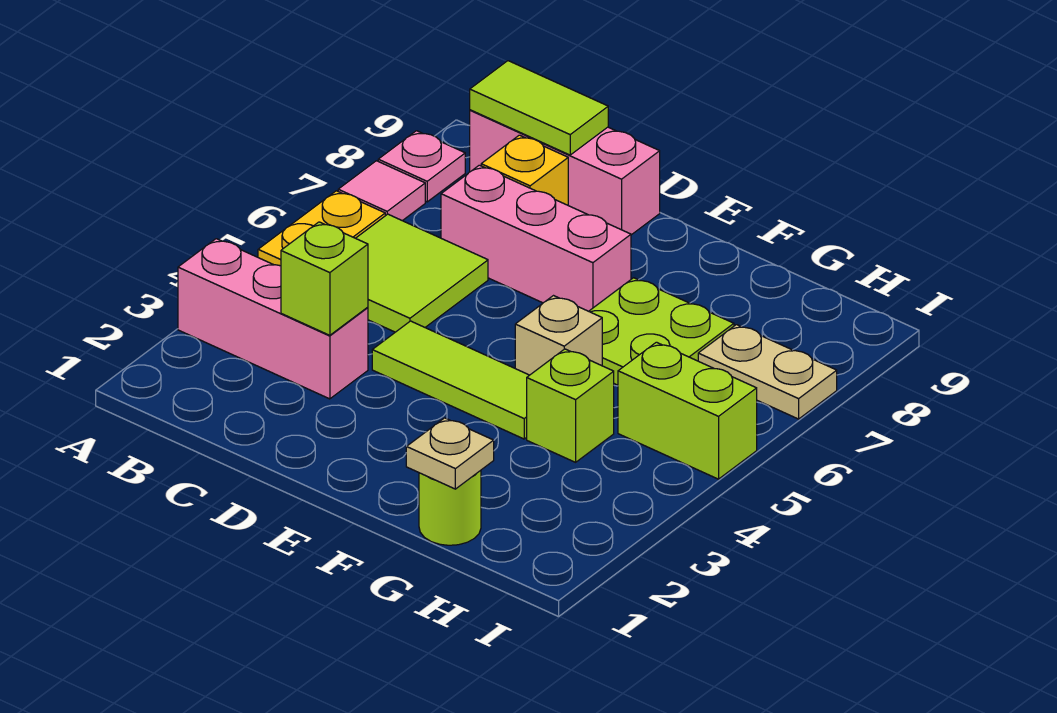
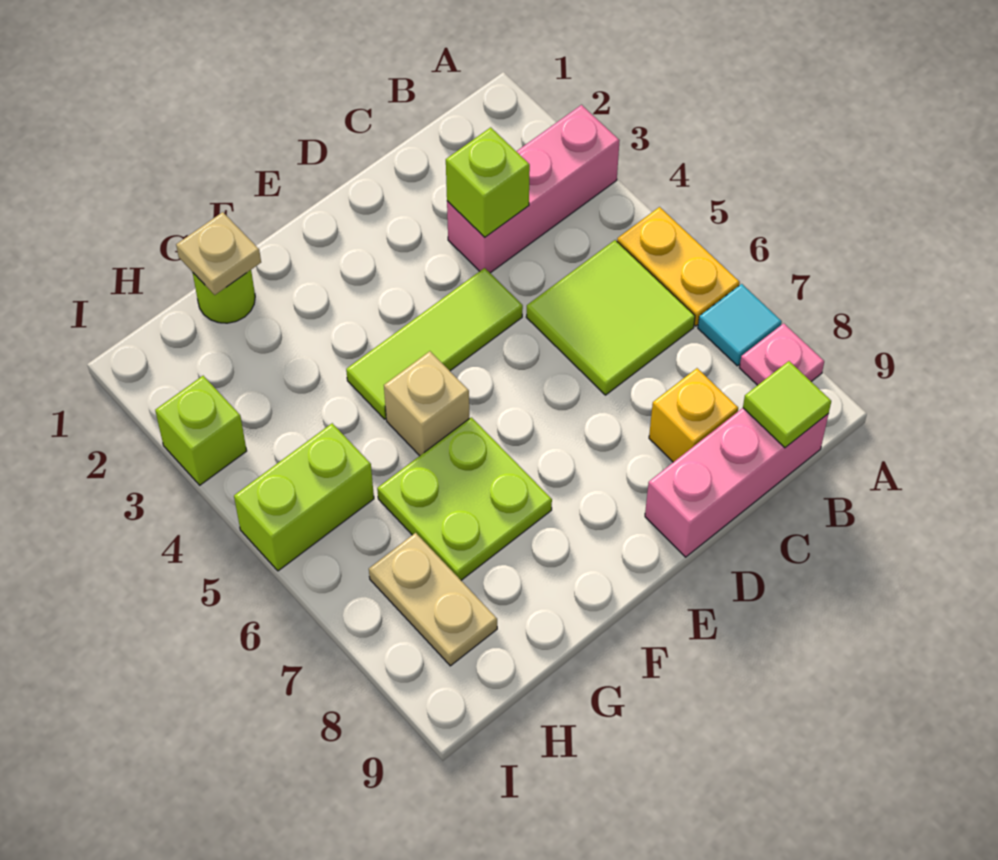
pink tile A7 level 1 -> cyan tile A7 level 1
lime tile B9:C9 level 2 -> lime tile B9 level 2
pink brick C7:E7 level 1 -> none
lime brick G4 level 1 -> lime brick I3 level 1
tan plate H7:I7 level 1 -> tan plate H7:H8 level 1

